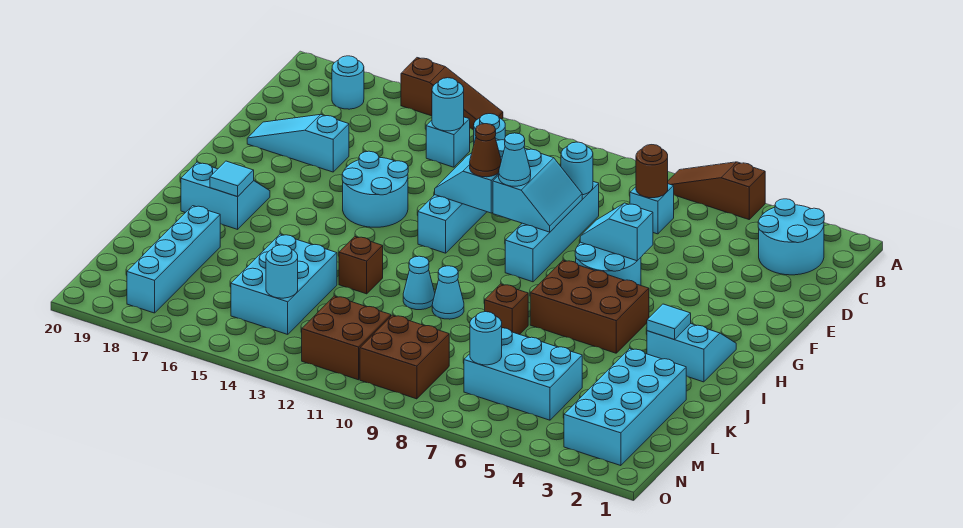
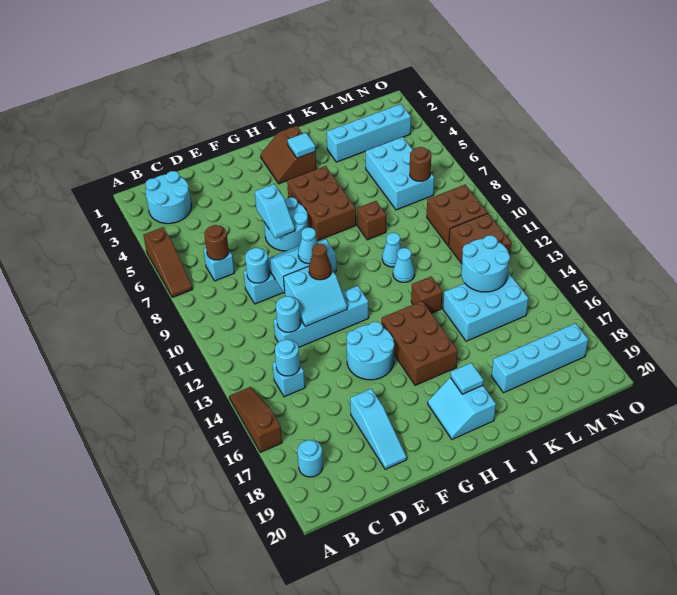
cyan slope H2:I3 level 1 top I -> brown slope H2:I3 level 1 top I
none -> brown brick H14:I16 level 1
cyan brick K2:N3 level 1 -> cyan brick K3:N3 level 1
cyan round brick M7 level 2 -> brown round brick M7 level 2
cyan round brick M14 level 2 -> cyan round brick L13:M14 level 2

